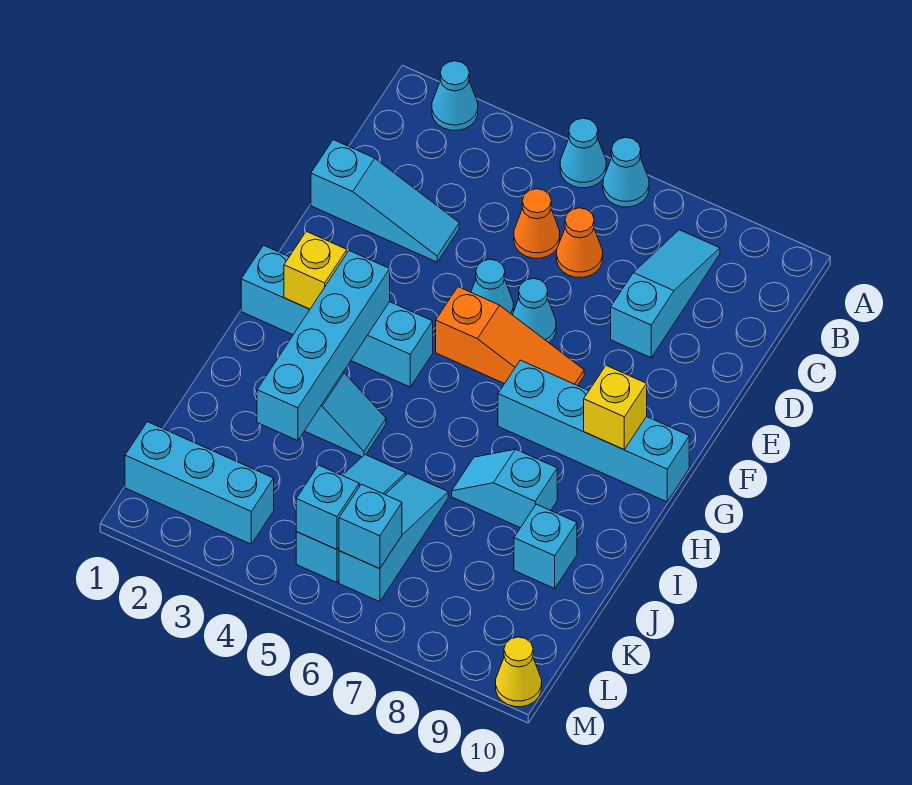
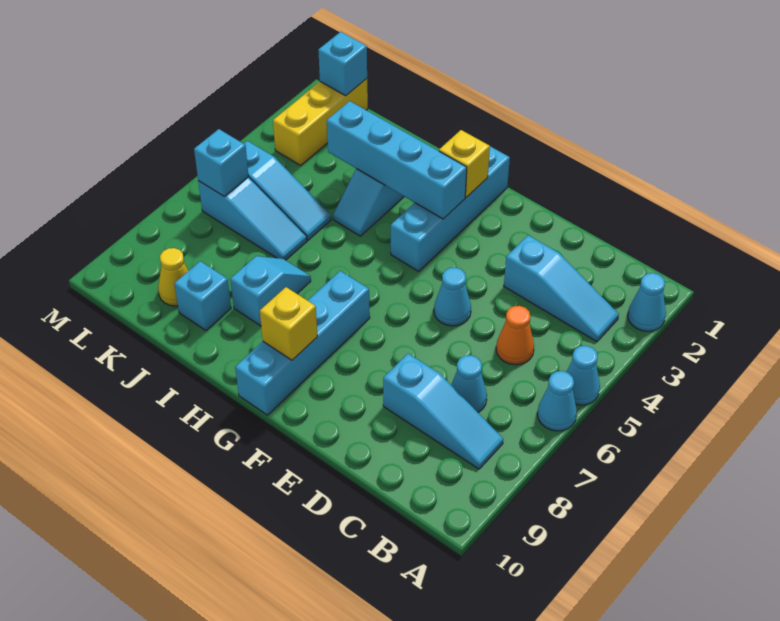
orange cone C6 level 1 -> none
cyan slope D1:D3 level 1 top 1 -> cyan slope B3:D3 level 1 top D
cyan cone E6 level 1 -> cyan cone C7 level 1
orange slope F5:F7 level 1 top 5 -> none
cyan brick L1:L3 level 1 -> yellow brick L1:L3 level 1
cyan brick L5 level 2 -> cyan brick L1 level 2
yellow cone M10 level 1 -> yellow cone K9 level 1

